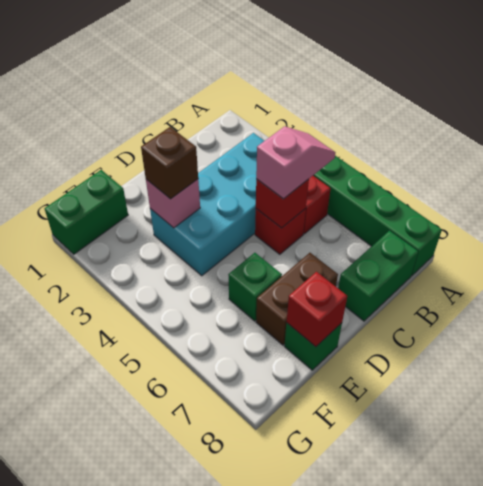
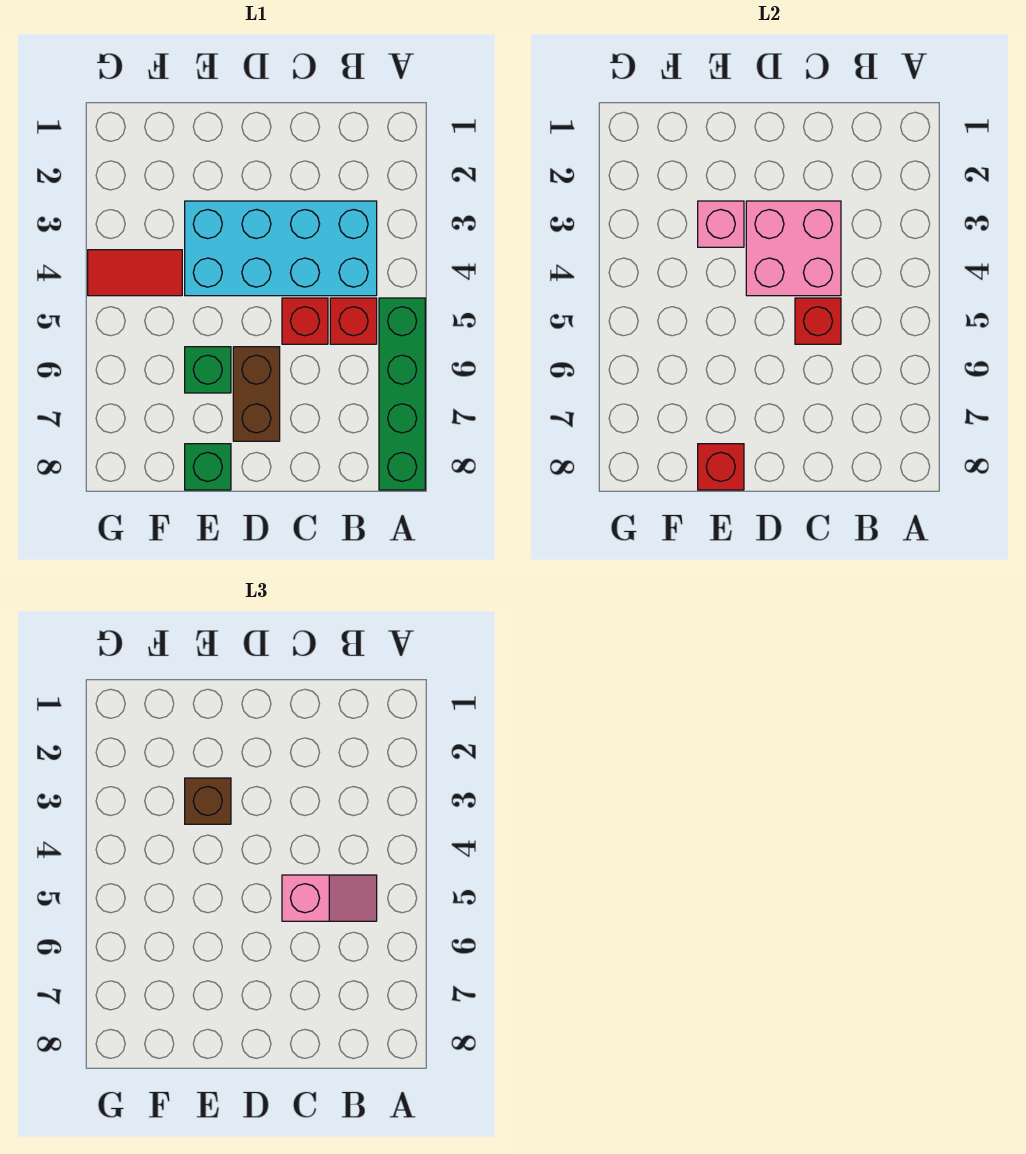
green brick B8:C8 level 1 -> none
none -> pink brick C3:D4 level 2
brown brick D7:E7 level 1 -> brown brick D6:D7 level 1
green brick F1:G1 level 1 -> none
none -> red tile F4:G4 level 1

